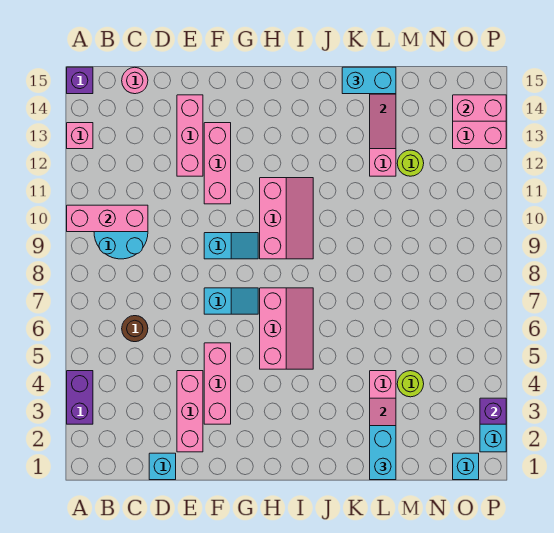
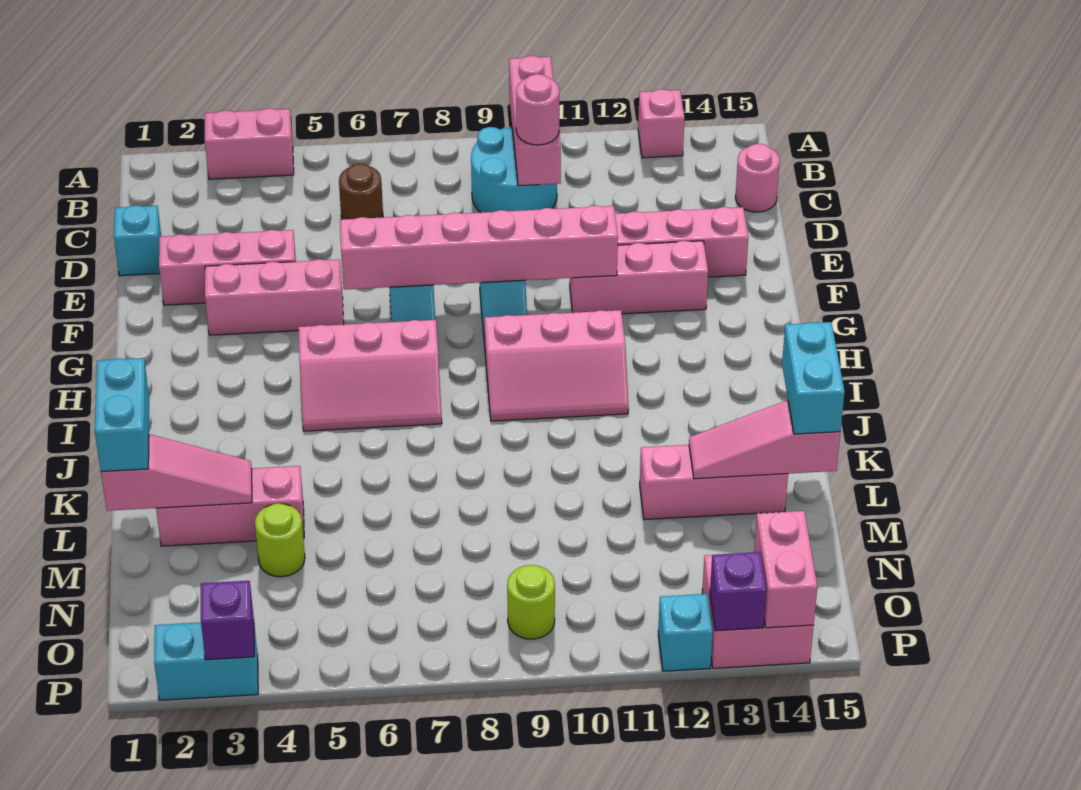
purple brick A3:A4 level 1 -> pink brick A3:A4 level 1
purple brick A15 level 1 -> purple brick P13 level 2
none -> pink round brick C10 level 3
none -> pink brick F6:F11 level 2
cyan brick L1:L2 level 3 -> cyan brick K1:L1 level 3
lime round brick M12 level 1 -> lime round brick O9 level 1
cyan brick O1 level 1 -> cyan brick P12 level 1

